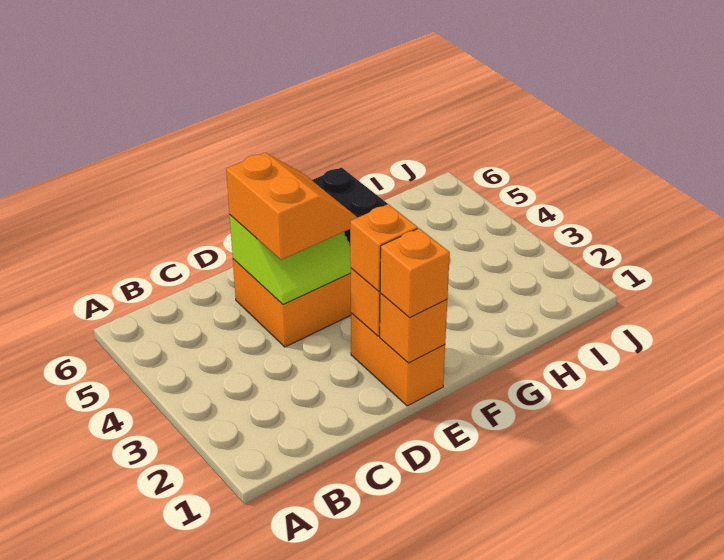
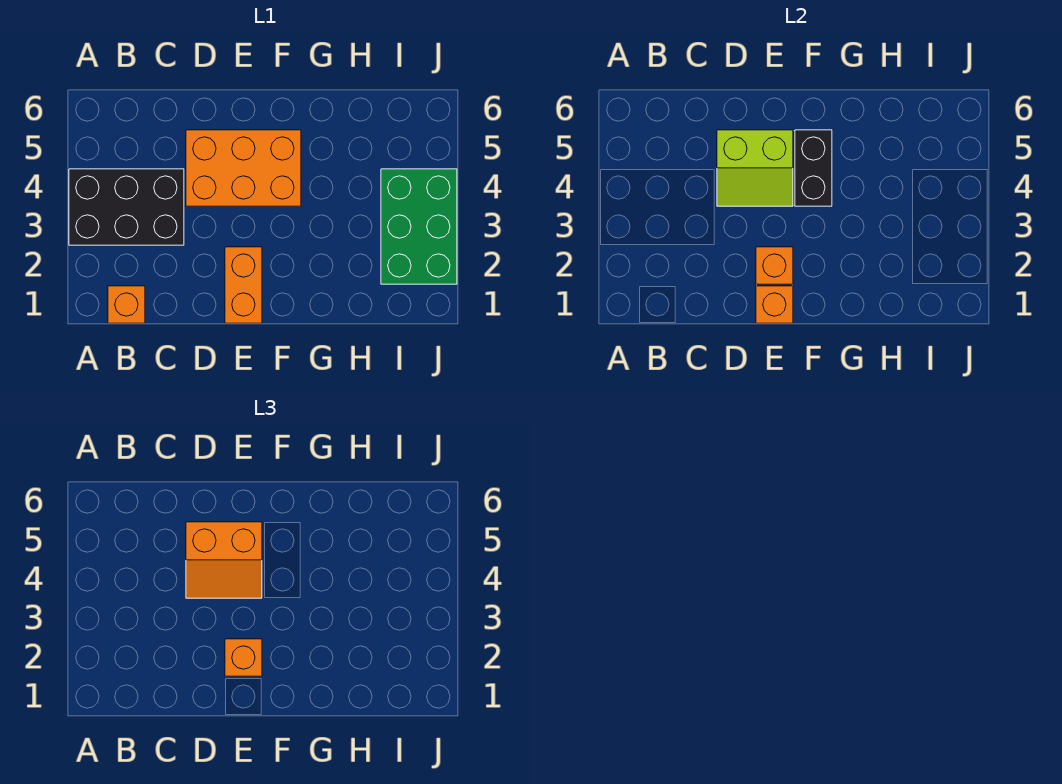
none -> black brick A3:C4 level 1
orange slope D4:E5 level 3 top D -> orange slope D4:E5 level 3 top 5
orange brick E1 level 3 -> orange brick B1 level 1
none -> green brick I2:J4 level 1

